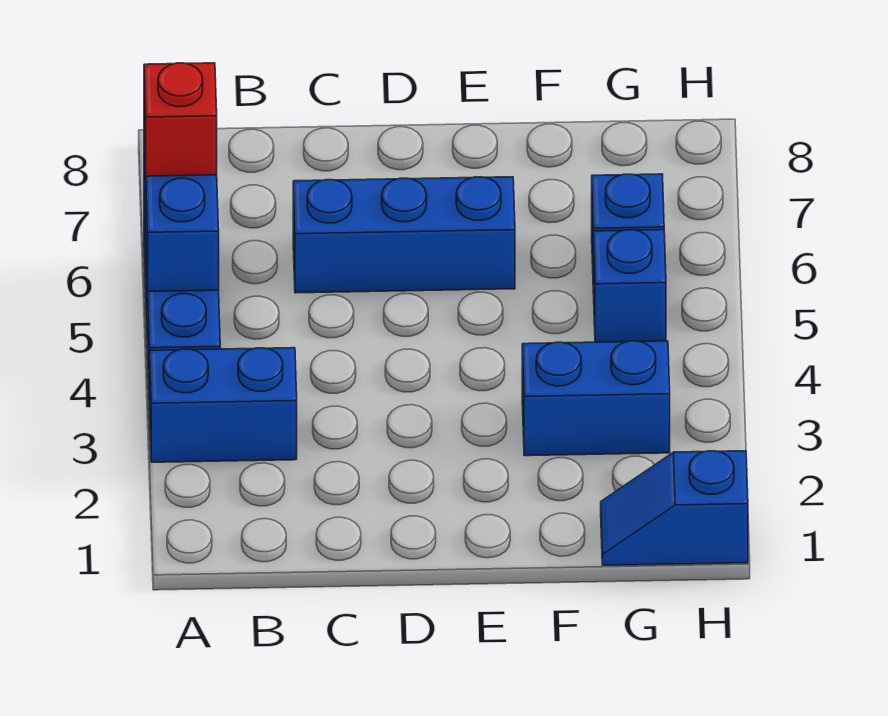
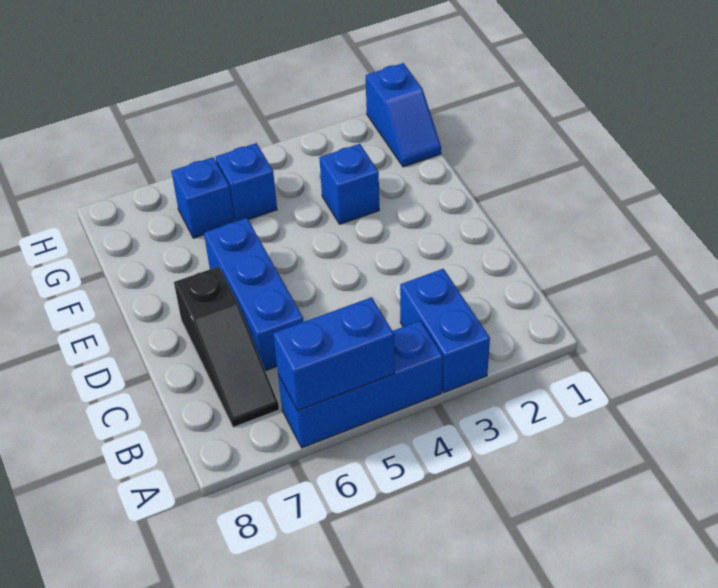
red brick A6 level 3 -> none
none -> black slope B7:D7 level 1 top D
blue brick F3:G3 level 1 -> blue brick F3 level 1

